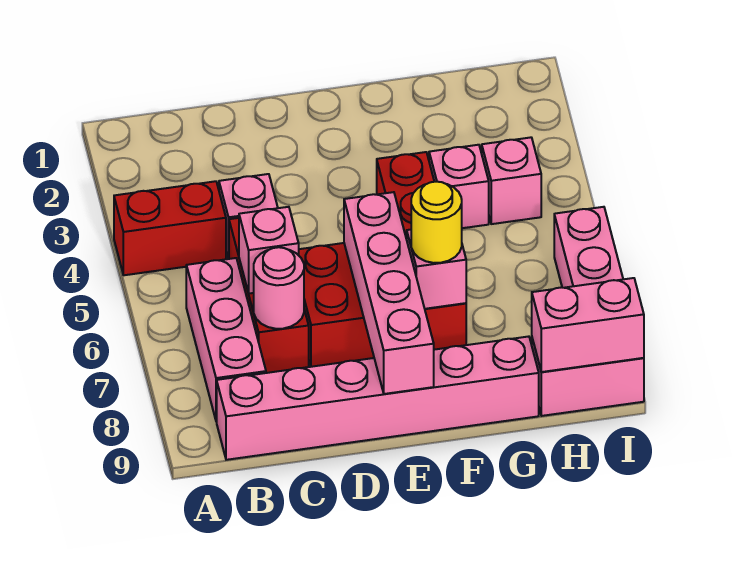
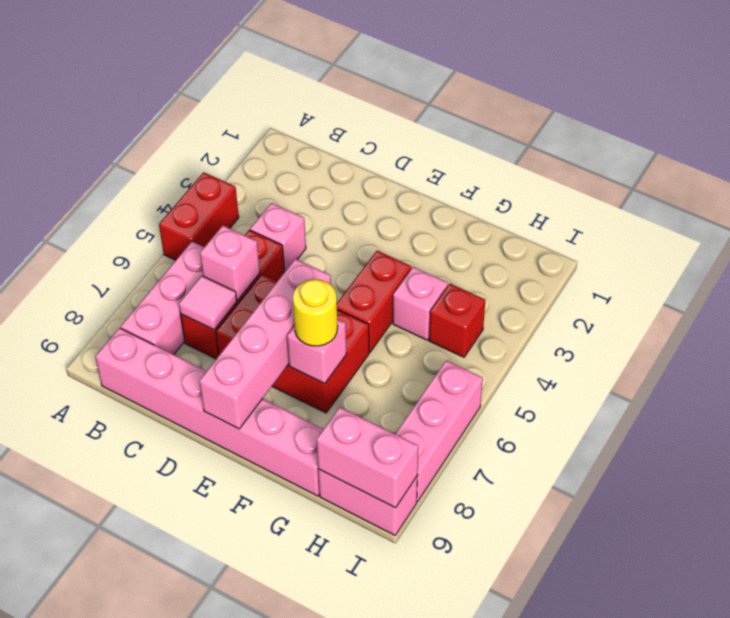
red brick A4:B4 level 1 -> red brick A4:A5 level 1
pink round brick C7 level 2 -> pink tile C7 level 2
pink brick H4 level 1 -> red brick H4 level 1

